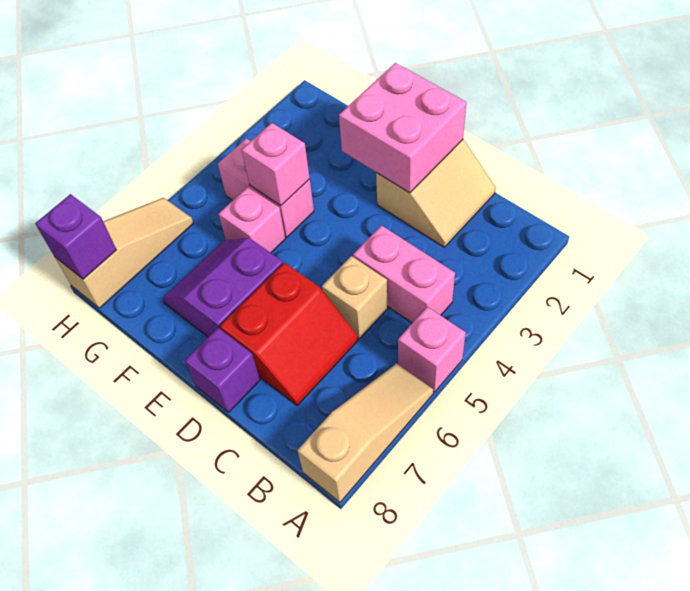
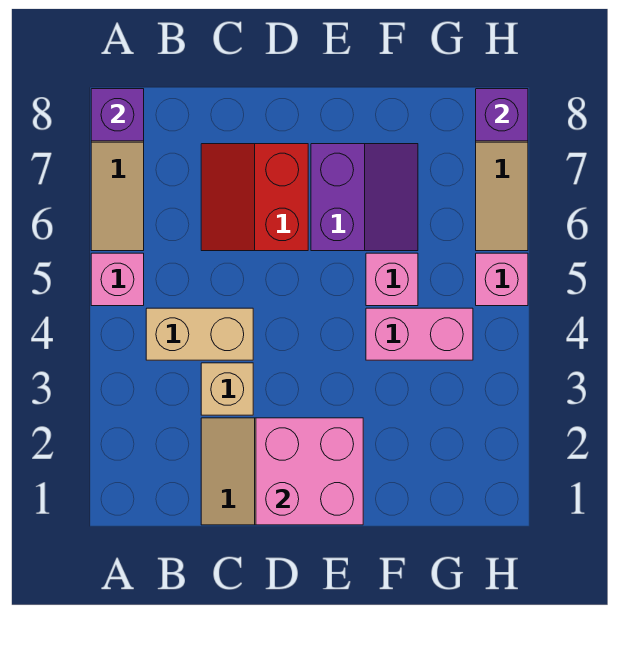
pink brick B4:C4 level 1 -> tan brick B4:C4 level 1
tan brick C5 level 1 -> tan brick C3 level 1
purple brick D8 level 1 -> purple brick A8 level 2
pink brick F4 level 2 -> pink brick H5 level 1

